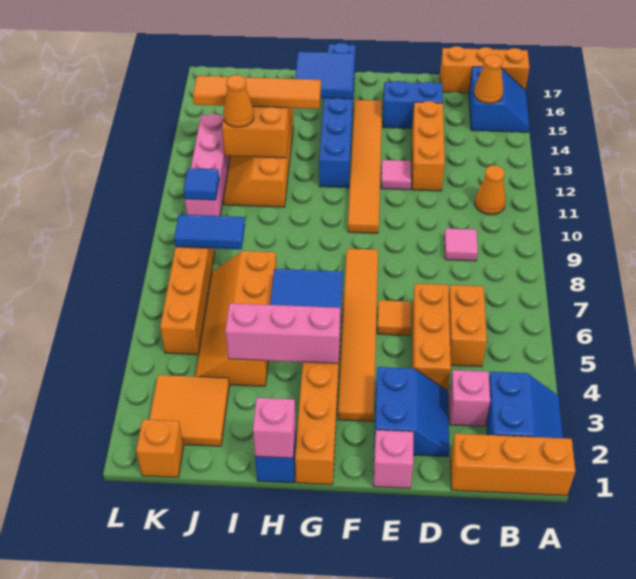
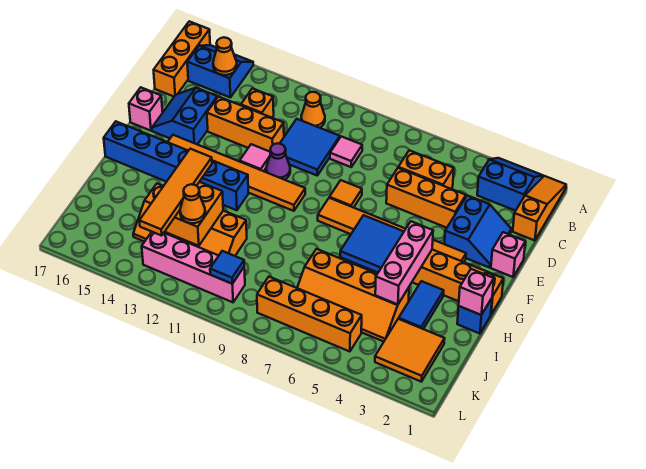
orange brick A1:C1 level 1 -> orange slope A1:C1 level 1 top C
pink brick C3 level 1 -> pink brick E17 level 1
blue slope D2:E3 level 1 top E -> blue slope D2:E3 level 1 top 3
orange tile E6 level 1 -> orange tile E8 level 1
none -> purple cone E11 level 1
blue tile G15:H16 level 2 -> blue tile C10:D11 level 1
blue tile J8:K8 level 2 -> blue tile H3:I3 level 1
orange brick K1 level 1 -> orange brick C13 level 1

